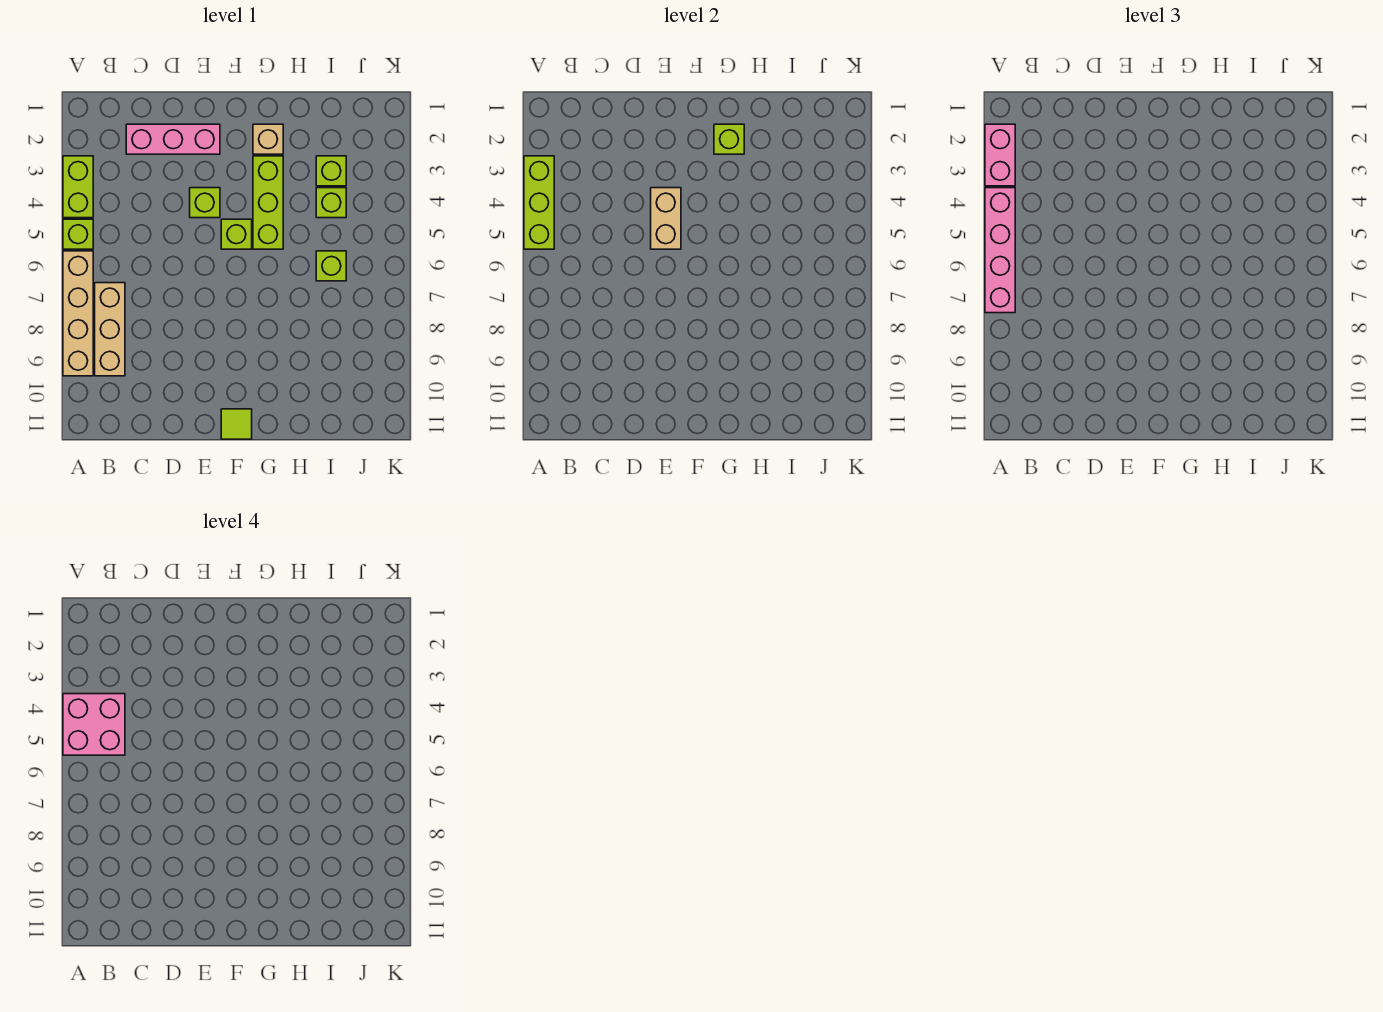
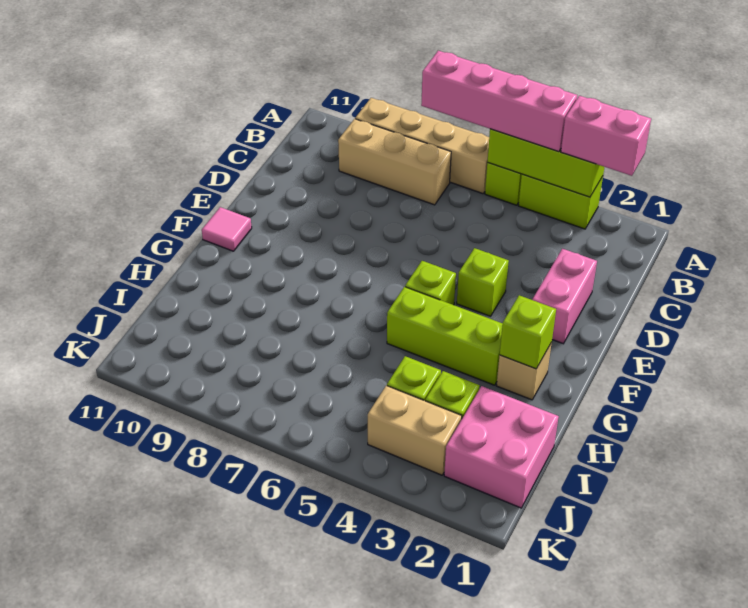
pink brick A4:B5 level 4 -> pink brick I1:J2 level 1
pink brick C2:E2 level 1 -> pink brick D2:E2 level 1
tan brick E4:E5 level 2 -> tan brick J3:J4 level 1
lime tile F11 level 1 -> pink tile F11 level 1
lime brick I6 level 1 -> none

